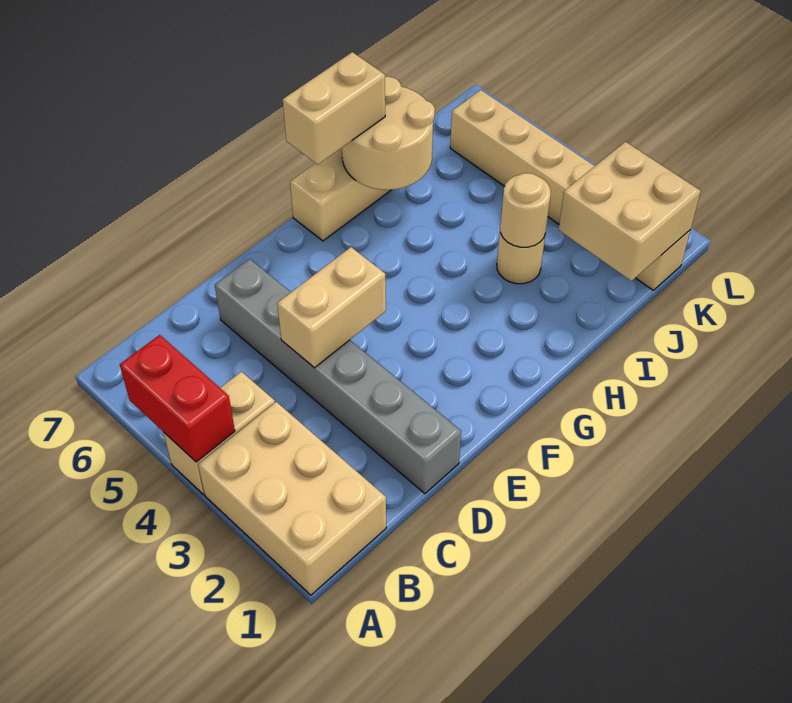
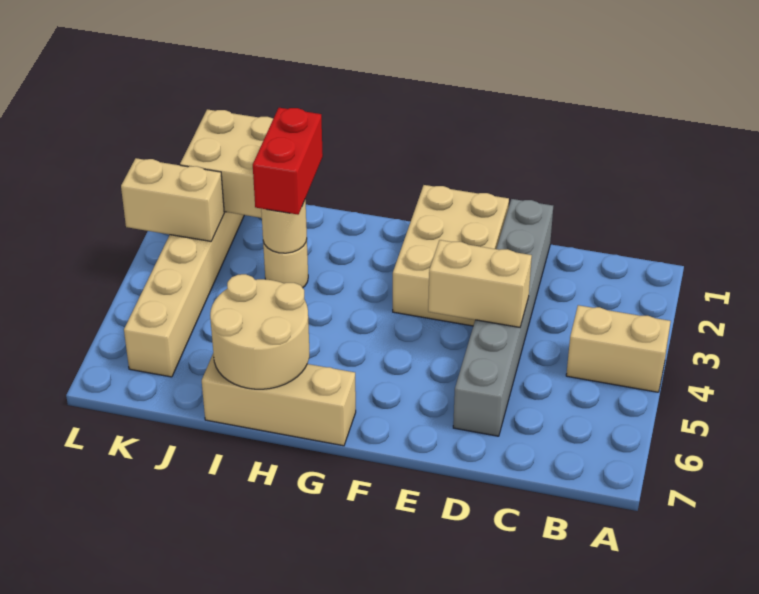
tan brick A1:B3 level 1 -> tan brick E1:F3 level 1
red brick A4:A5 level 2 -> red brick I2:I3 level 3
tan brick G7:H7 level 3 -> tan brick K3:L3 level 2

